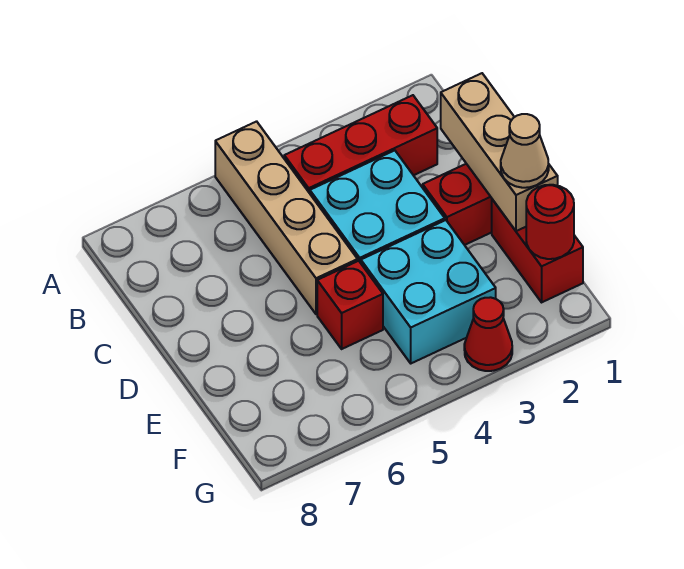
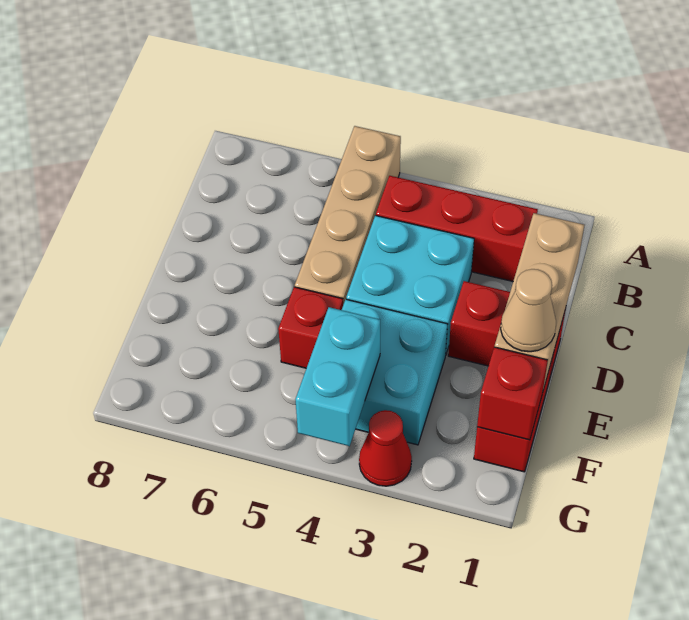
red round brick F1 level 2 -> red brick F1 level 2
none -> cyan brick F4:G4 level 2

